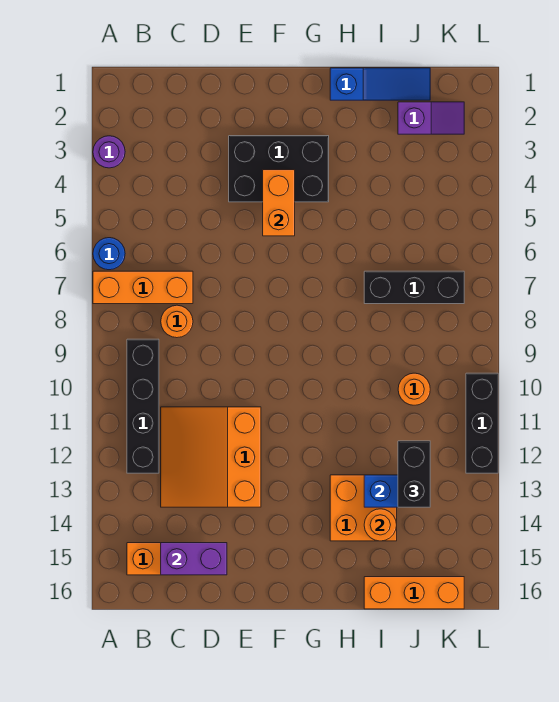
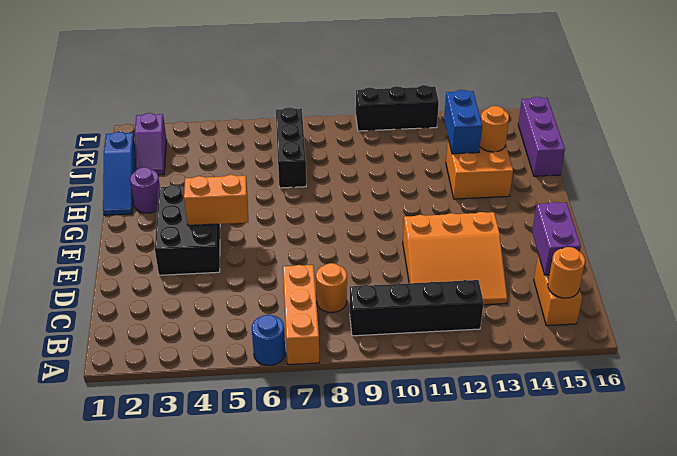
purple round brick A3 level 1 -> purple round brick H2 level 1
blue slope H1:J1 level 1 top H -> blue slope H1:J1 level 1 top J
orange brick I16:K16 level 1 -> purple brick I16:K16 level 1
purple slope J2:K2 level 1 top J -> purple slope J2:K2 level 1 top K
orange round brick J10 level 1 -> orange round brick B15 level 2
black brick J12:J13 level 3 -> none

